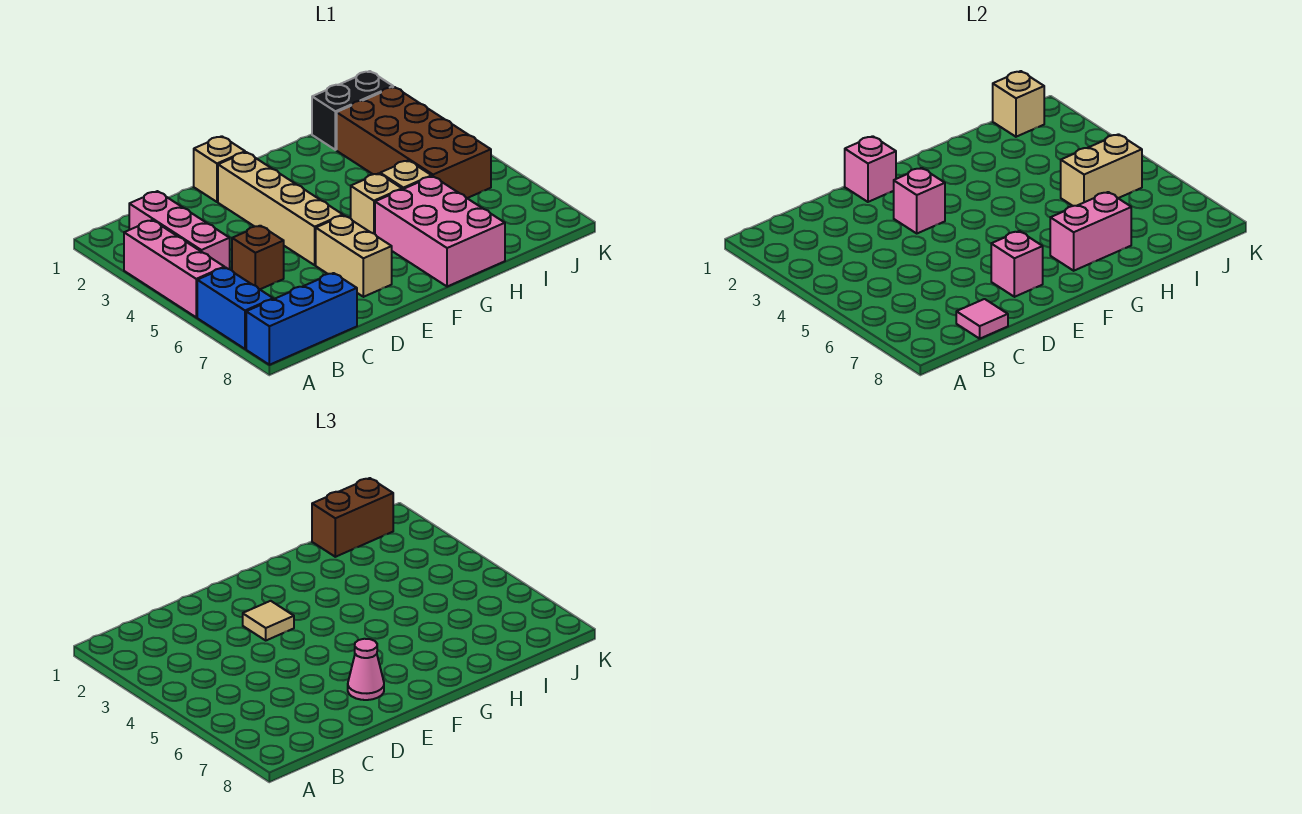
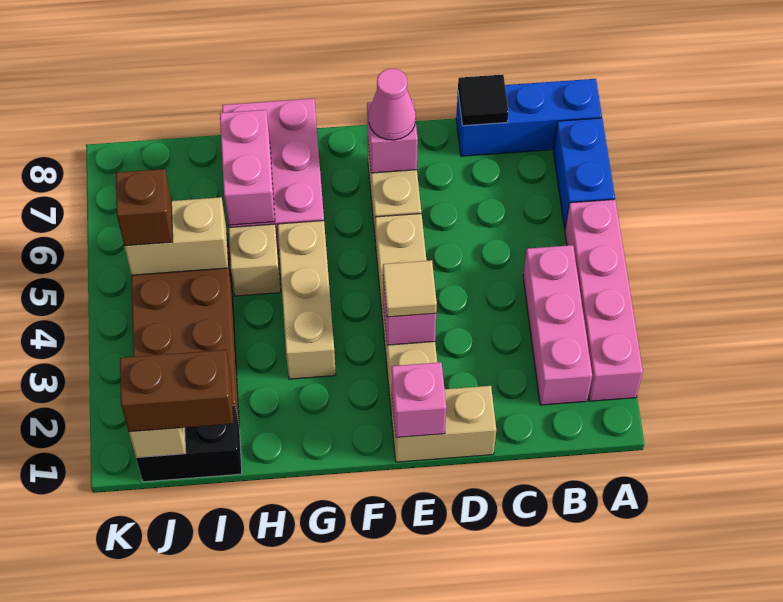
pink brick A3:A5 level 1 -> pink brick A2:A5 level 1
brown brick C5 level 1 -> brown brick J5 level 3
pink tile C8 level 2 -> black tile C8 level 2
tan brick E1 level 1 -> tan brick D1:E1 level 1
tan brick G5 level 1 -> tan brick G3:G5 level 1
pink brick G7:H7 level 2 -> pink brick H6:H7 level 2

